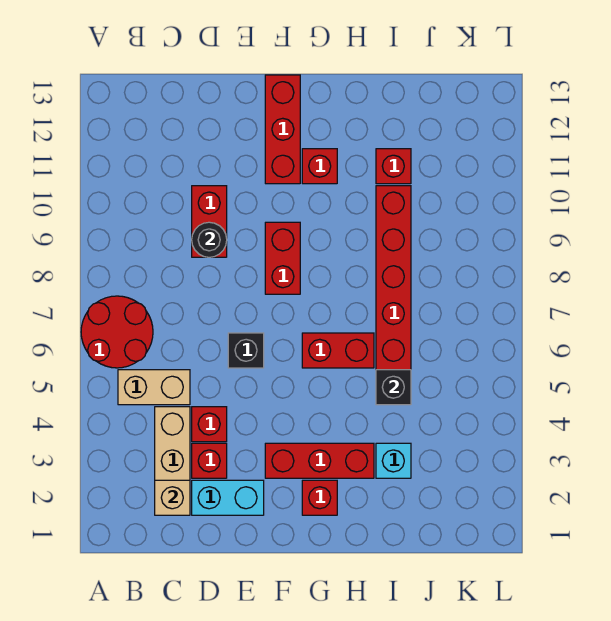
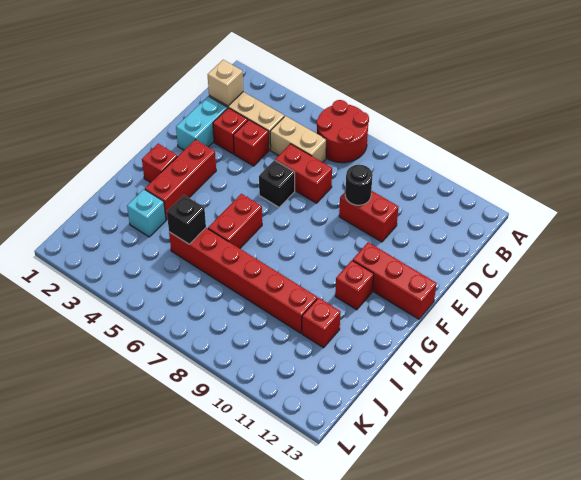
tan brick B5:C5 level 1 -> tan brick C5:C6 level 1
red brick F8:F9 level 1 -> red brick D6:D7 level 1

